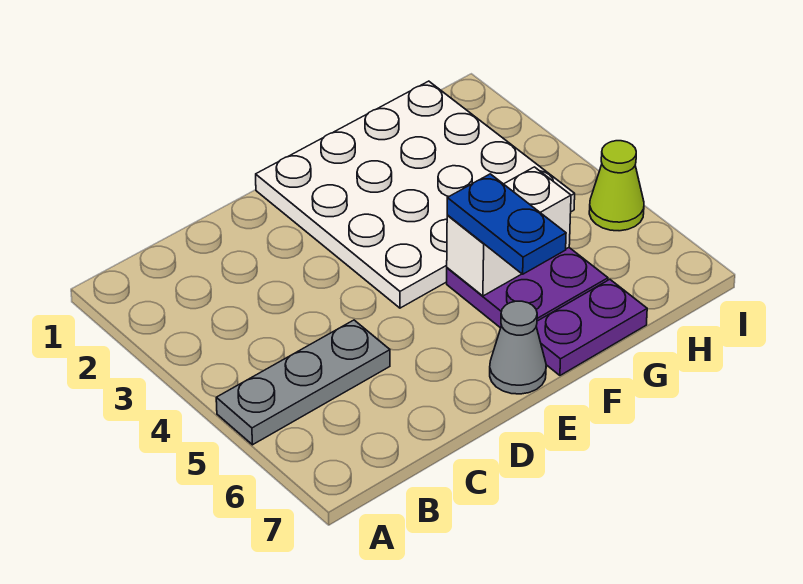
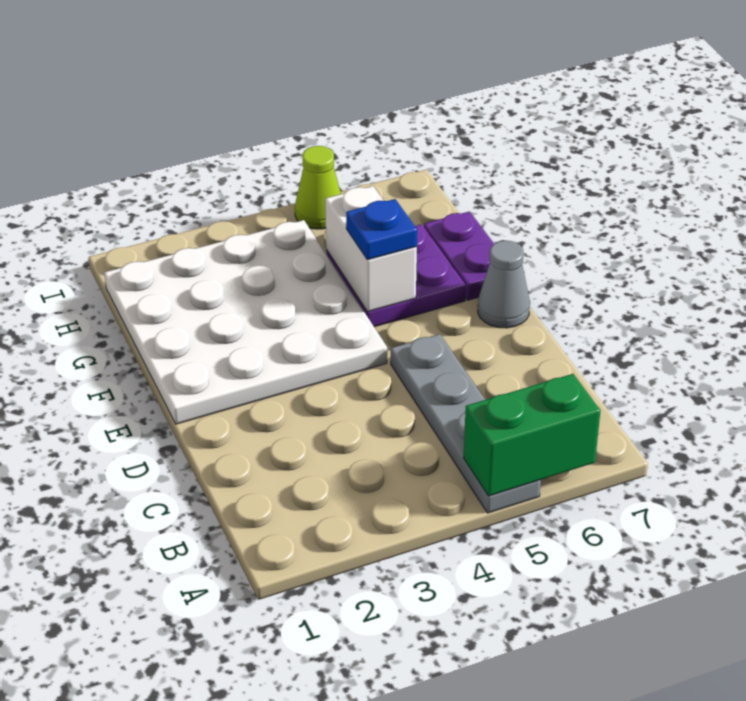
grey plate A5:C5 level 1 -> grey plate A5:D5 level 1
none -> green brick A5:A6 level 2
blue plate F5:F6 level 3 -> blue plate F5 level 3

